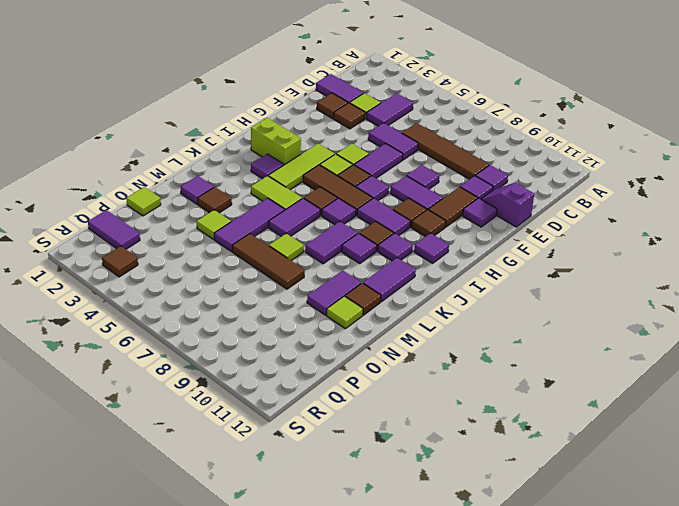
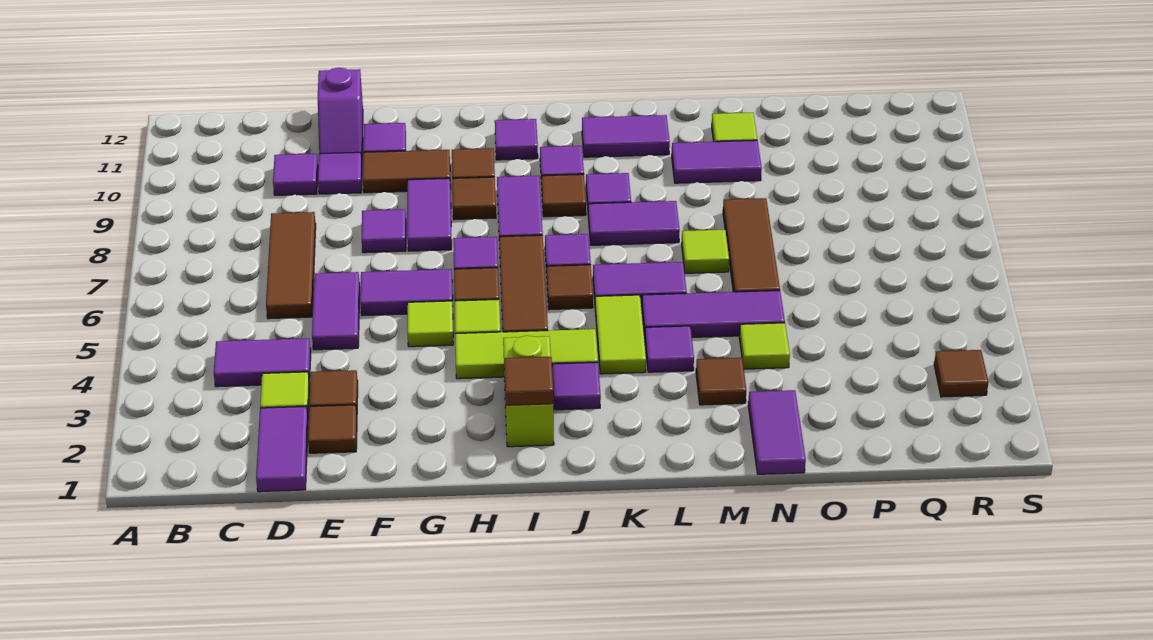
brown tile D6:D9 level 1 -> brown tile D6:D8 level 1
purple tile M2 level 1 -> purple tile L4 level 1
brown tile M11 level 1 -> brown tile I2 level 2
lime tile O1 level 1 -> none
purple tile Q1:Q2 level 1 -> purple tile N1:N2 level 1

